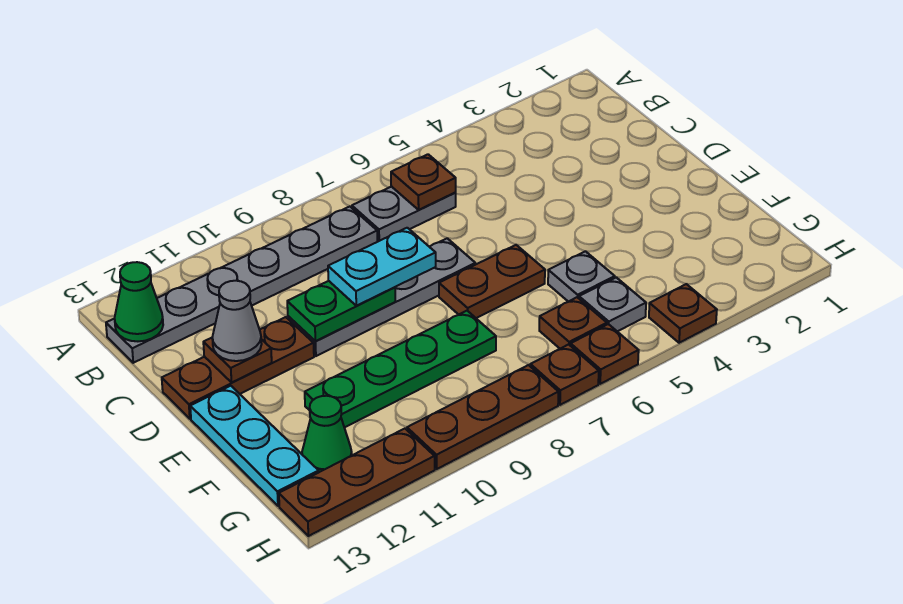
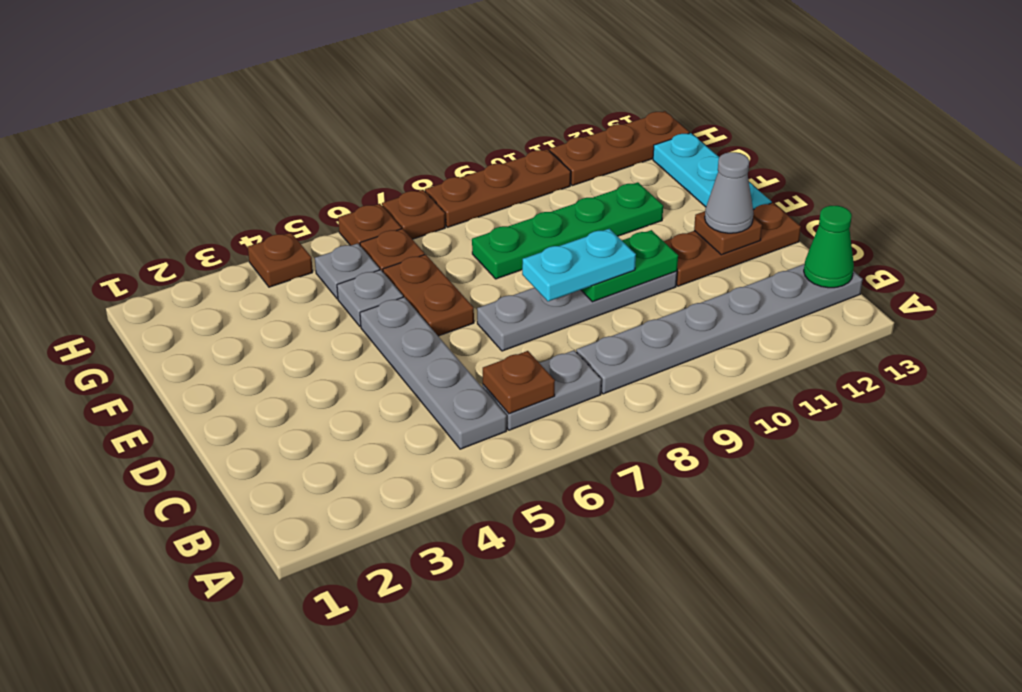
none -> grey plate B5:E5 level 1
brown plate E6:E7 level 1 -> brown plate E6:F6 level 1
green cone G12 level 1 -> none

